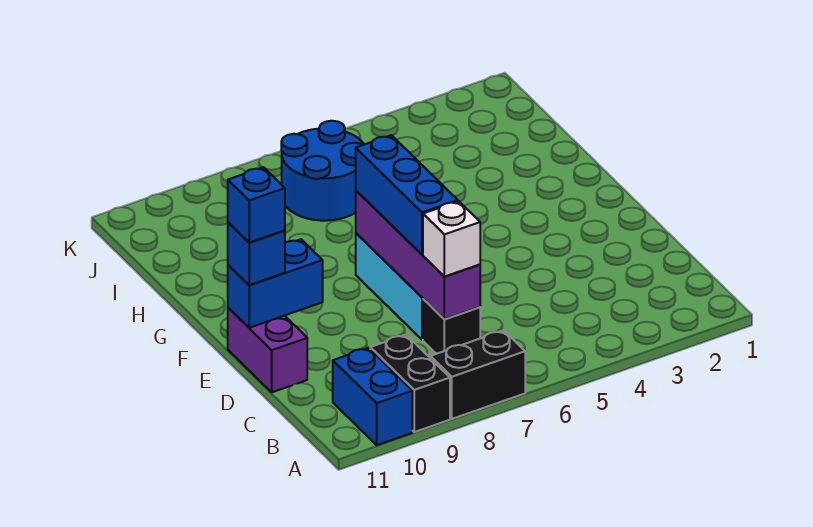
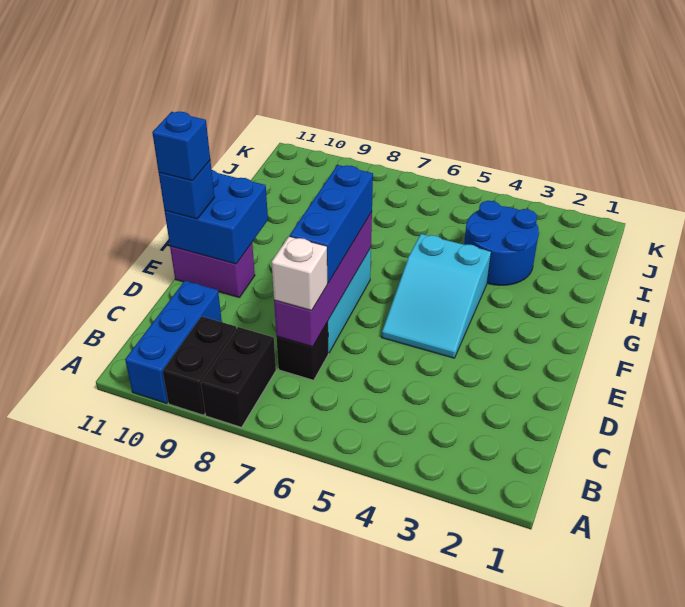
black brick A7:A8 level 1 -> black brick A8:B8 level 1
blue brick A10:B10 level 1 -> blue brick A10:C10 level 1
purple brick D11:E11 level 1 -> purple brick E10:E11 level 1
none -> cyan slope E4:G5 level 1 top G
blue brick E10:E11 level 2 -> blue brick E10:F11 level 2
blue round brick I6:J7 level 1 -> blue round brick H3:I4 level 1

